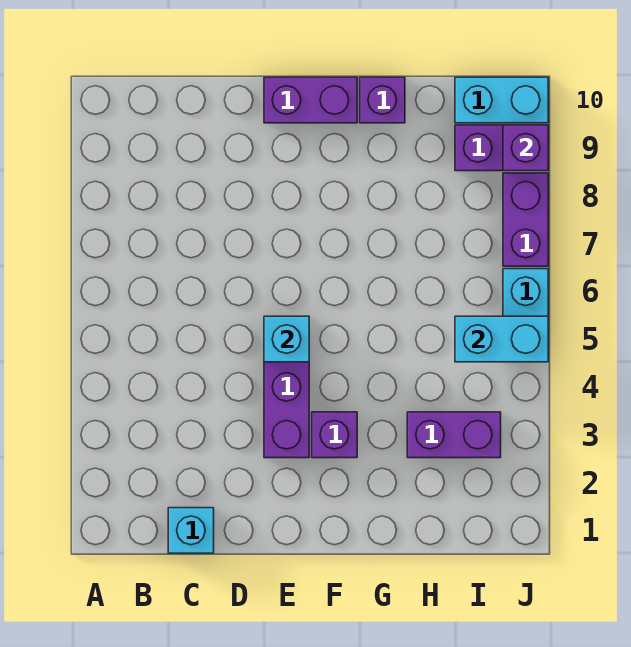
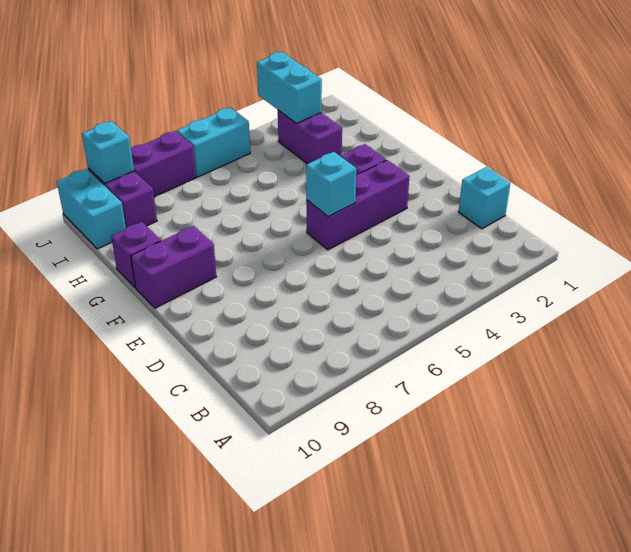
purple brick E10:F10 level 1 -> purple brick F9:F10 level 1
cyan brick I5:J5 level 2 -> cyan brick I3:J3 level 2
purple brick J9 level 2 -> cyan brick J9 level 2

